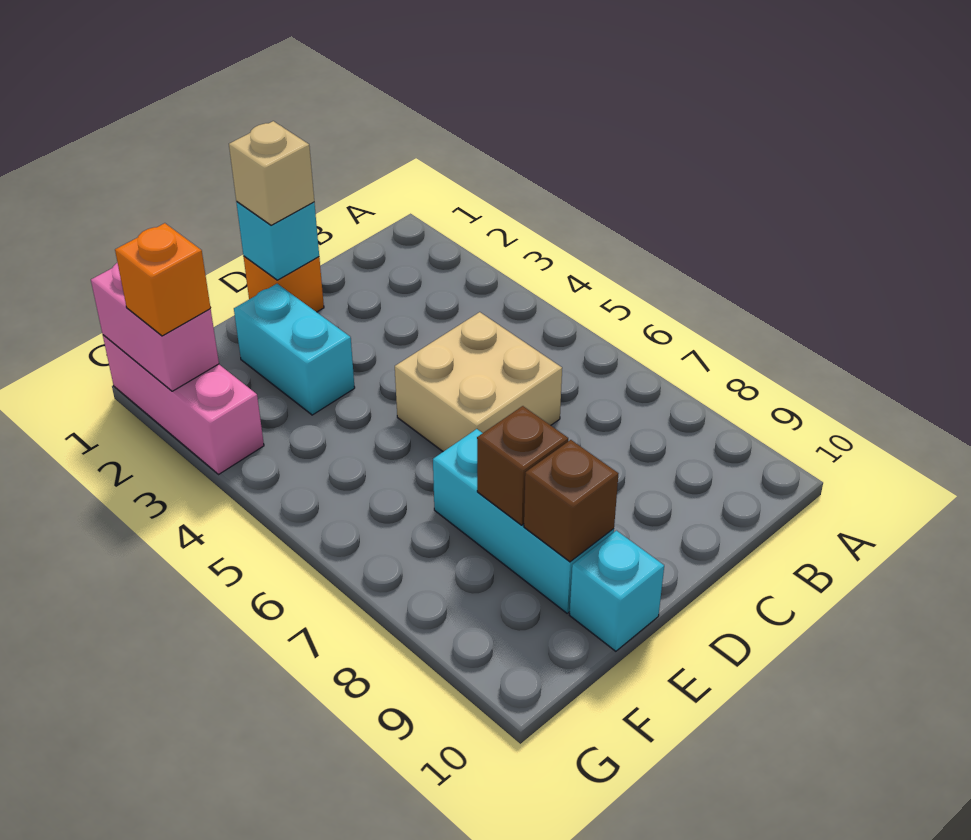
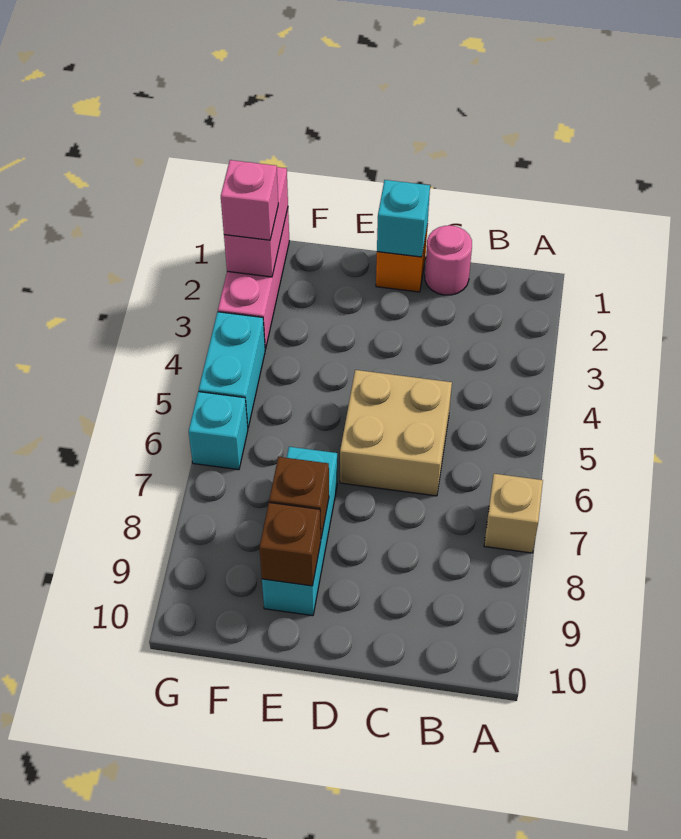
none -> pink round brick C1 level 1
tan brick D1 level 3 -> tan brick A7 level 1
cyan brick E2:E3 level 1 -> cyan brick G4:G5 level 1
cyan brick E10 level 1 -> cyan brick G6 level 1
orange brick G2 level 3 -> pink brick G2 level 3

